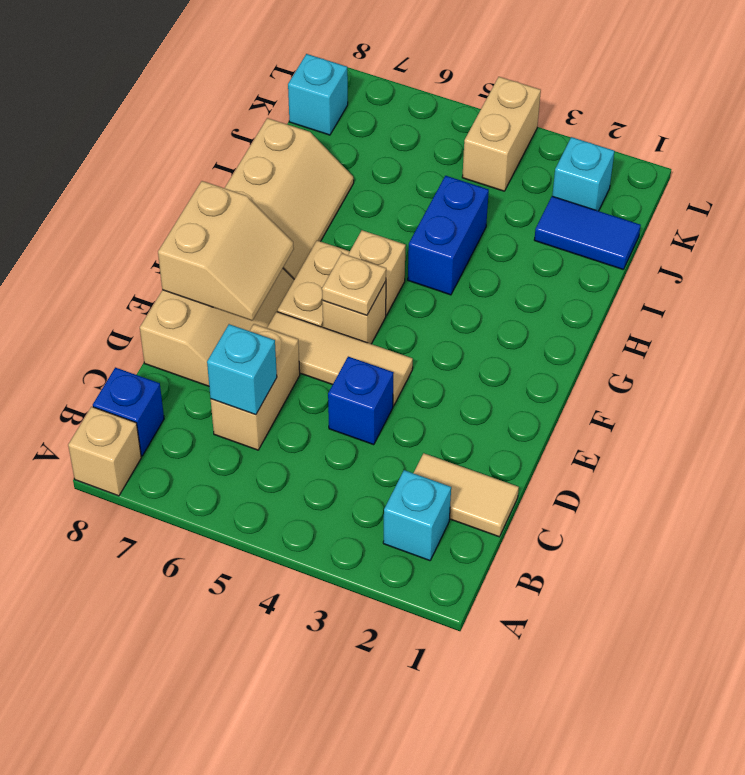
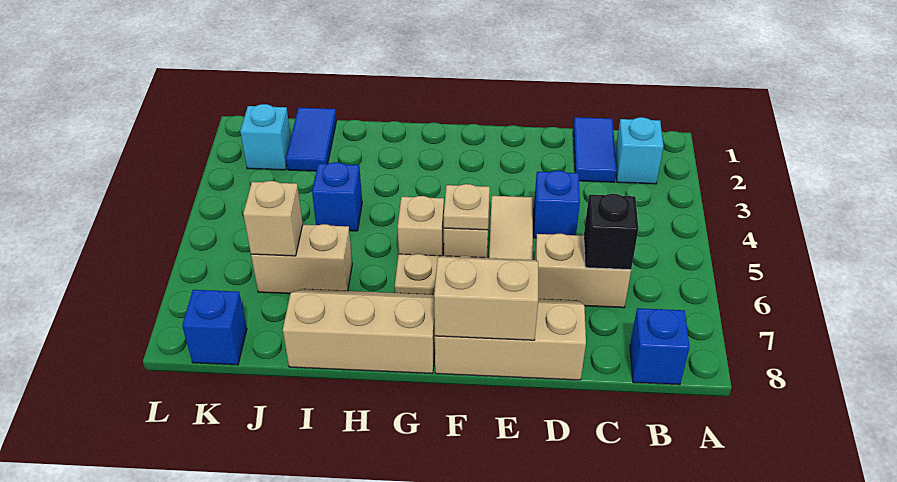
tan brick A8 level 1 -> tan brick J6 level 2
tan tile C1:C2 level 1 -> blue tile C1:C2 level 1
cyan brick C6 level 2 -> black brick C6 level 2
blue brick H4:I4 level 1 -> blue brick I4 level 1
tan brick K4:L4 level 1 -> tan brick I6:J6 level 1
cyan brick K8 level 1 -> blue brick K8 level 1

